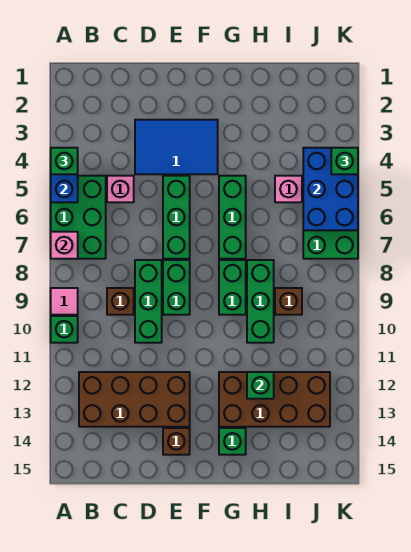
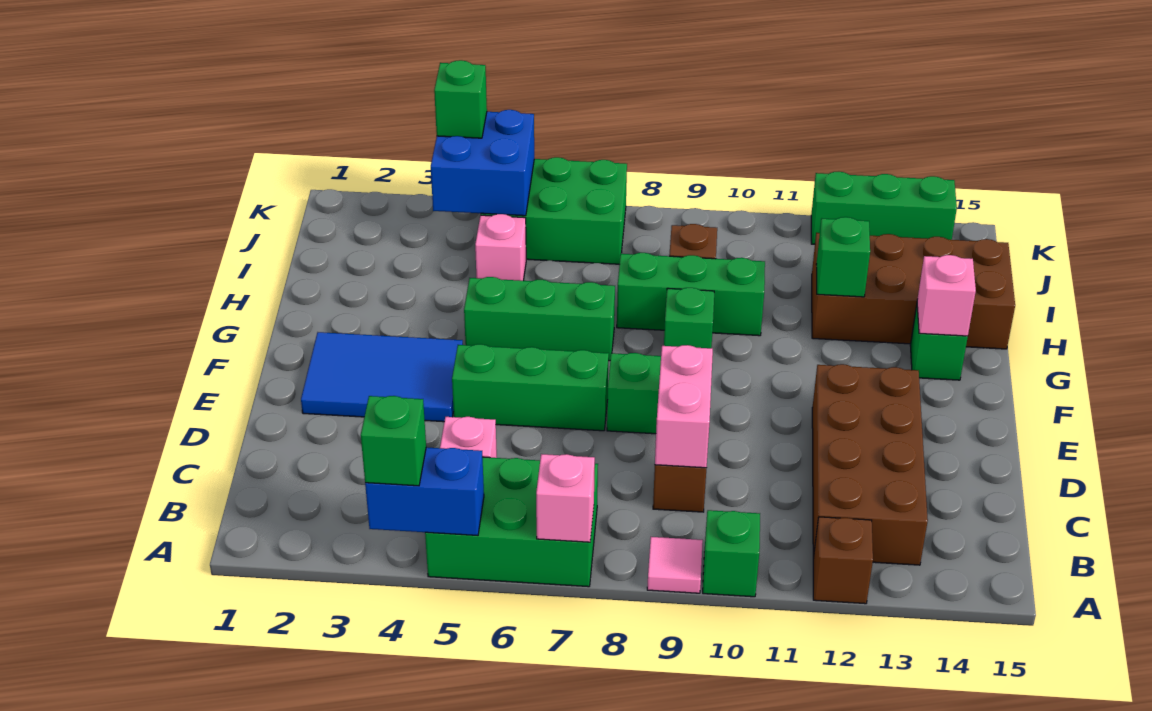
none -> pink brick C9:D9 level 2
blue tile D3:F4 level 1 -> blue tile E2:F4 level 1
green brick D8:D10 level 1 -> green brick K12:K14 level 1
brown brick E14 level 1 -> brown brick A12 level 1
green brick G8:G9 level 1 -> green brick G9 level 1
brown brick G12:J13 level 1 -> brown brick H12:I15 level 1
none -> pink brick G14 level 2
blue brick J4:K6 level 2 -> blue brick J4:K5 level 2

